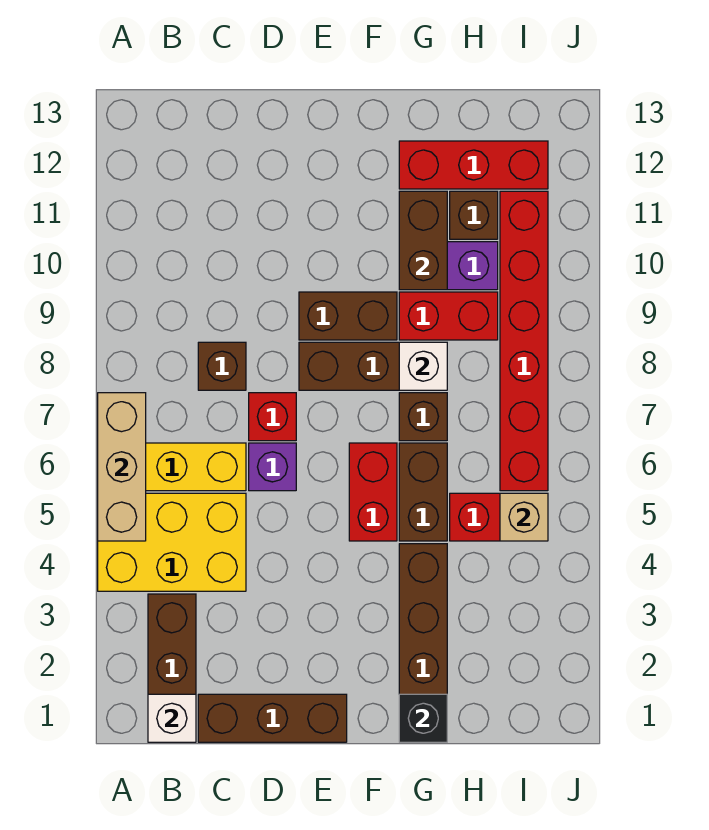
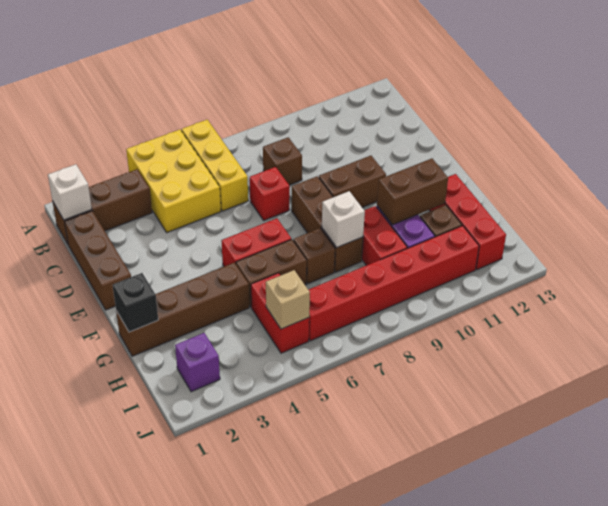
tan brick A5:A7 level 2 -> none
purple brick D6 level 1 -> purple brick I2 level 1
brown brick E9:F9 level 1 -> brown brick E9:E10 level 1

